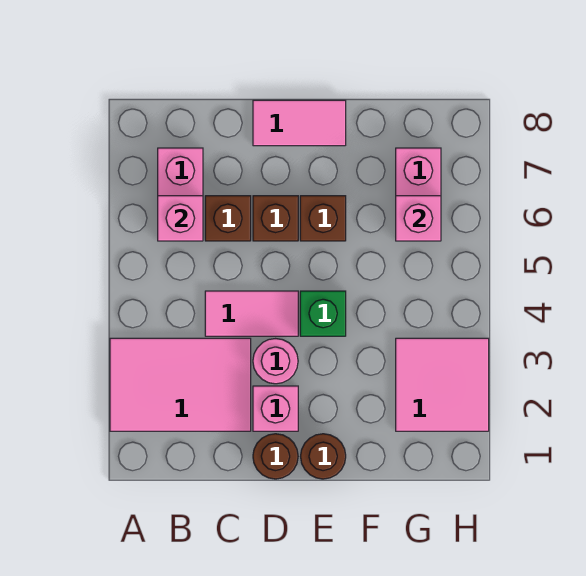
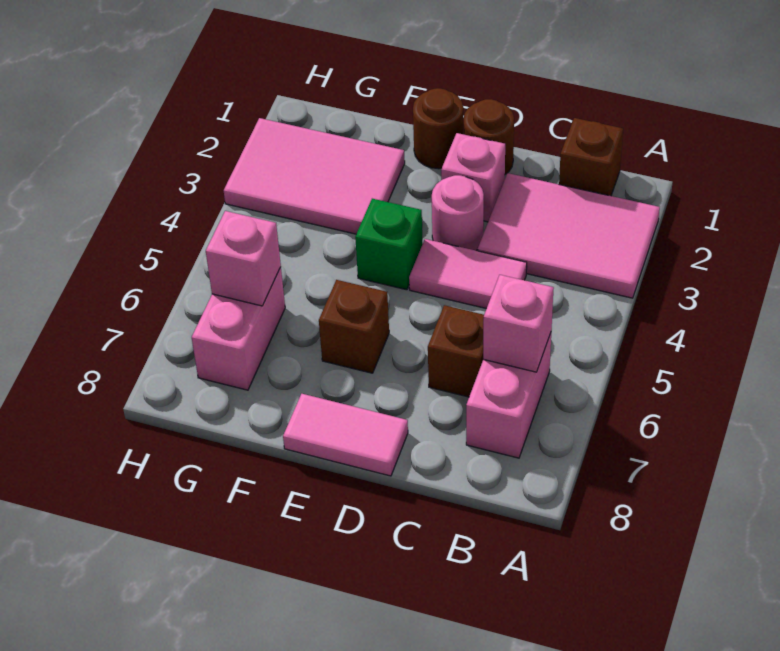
brown brick D6 level 1 -> brown brick B1 level 1
pink tile G2:H3 level 1 -> pink tile F2:H3 level 1

